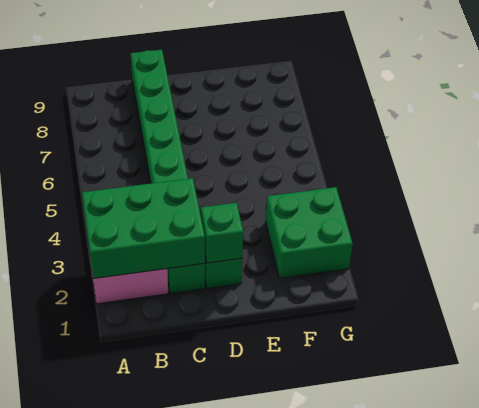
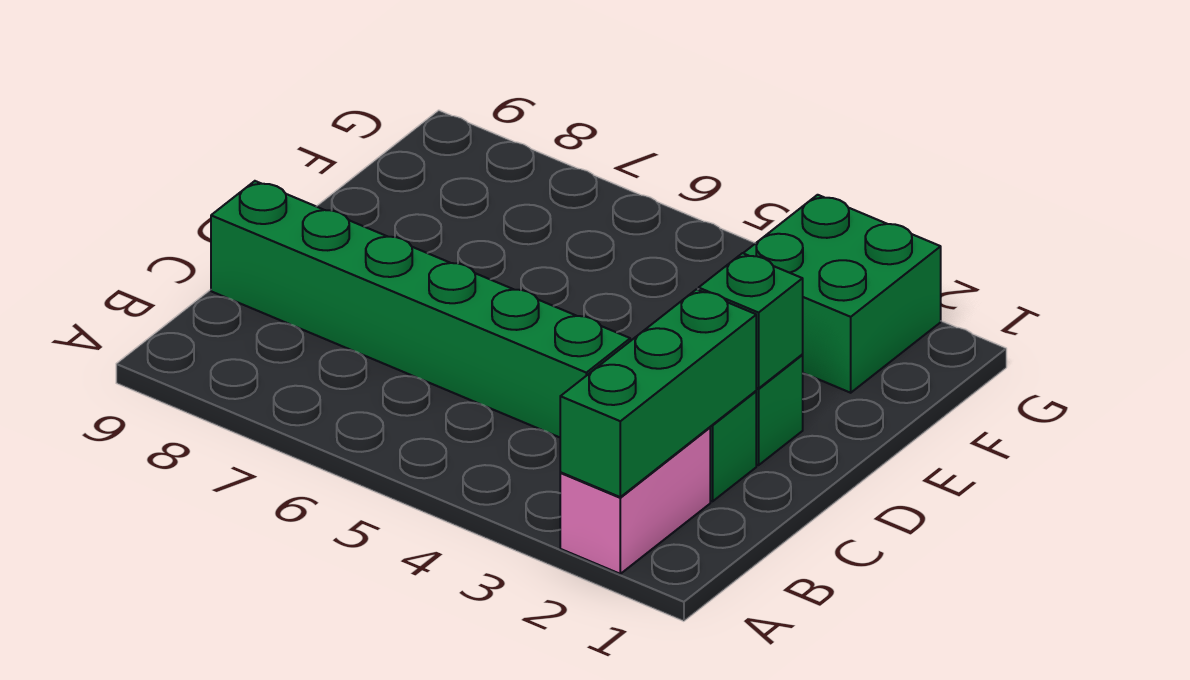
green brick A2:C3 level 2 -> green brick A2:C2 level 2

